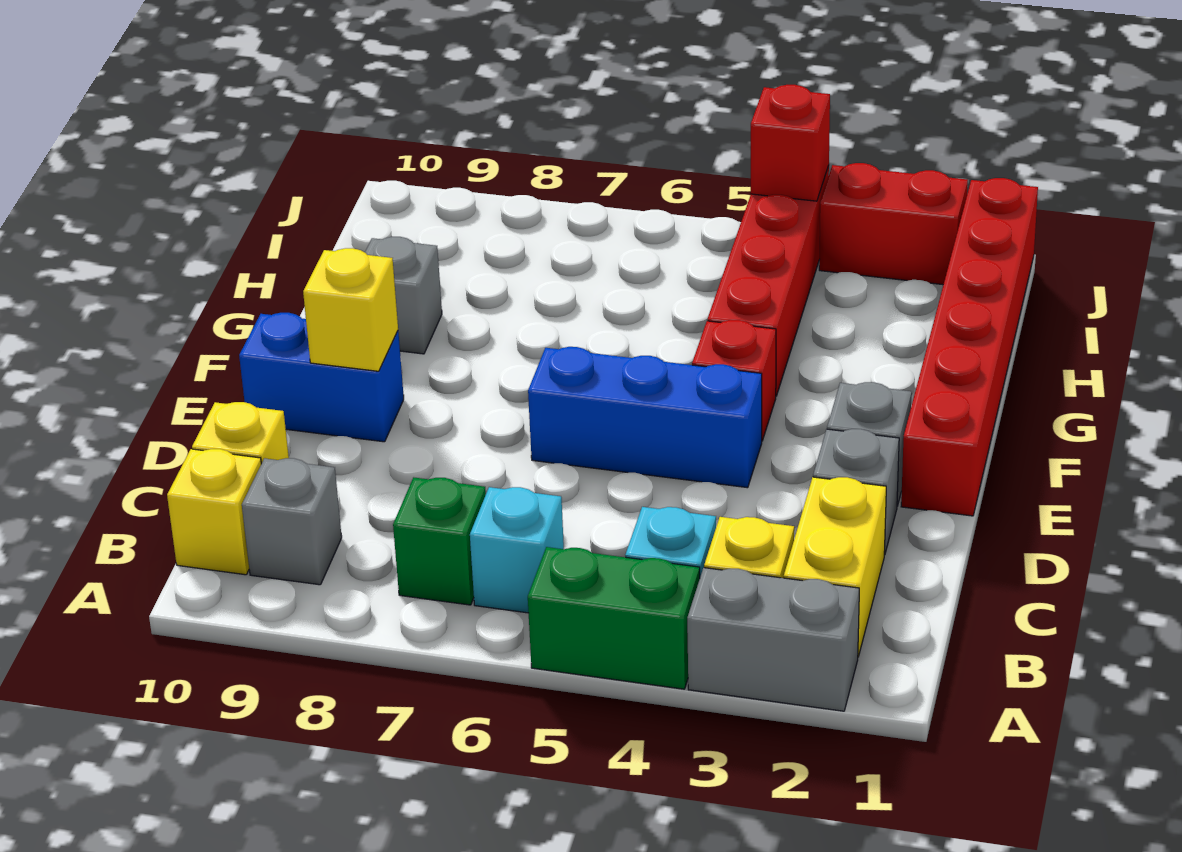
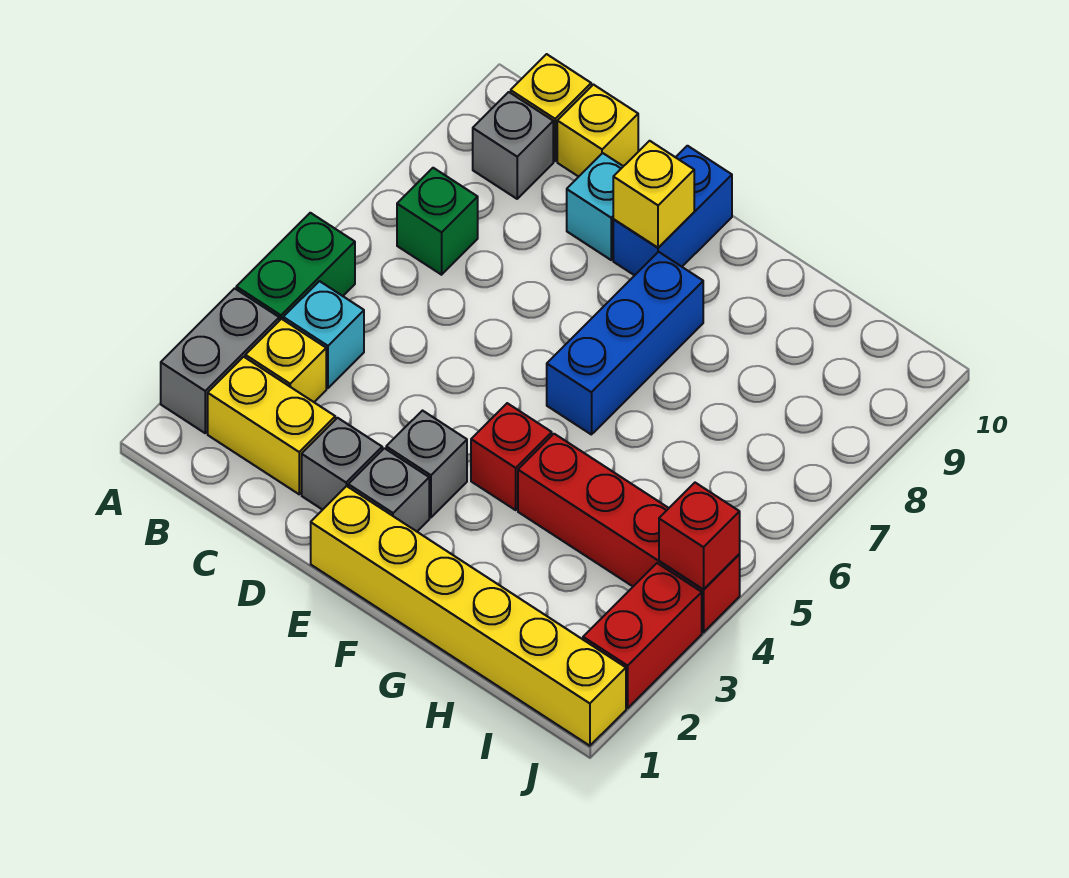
cyan brick B6 level 1 -> cyan brick D9 level 1
red brick E1:J1 level 1 -> yellow brick E1:J1 level 1
blue brick E4:E6 level 1 -> blue brick F6:F8 level 1
grey brick G9 level 1 -> grey brick E3 level 1

